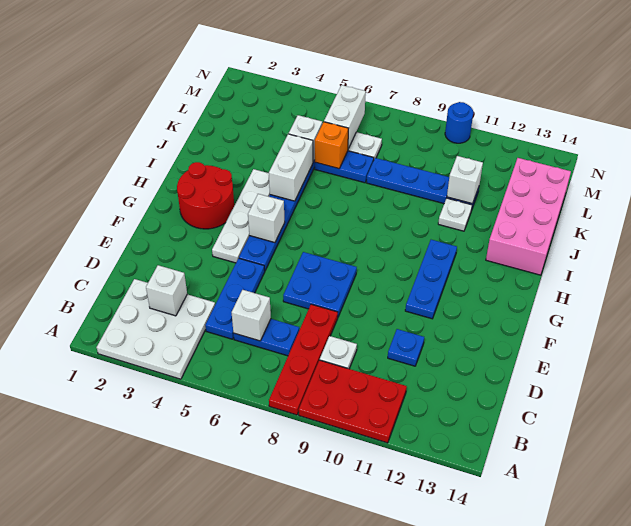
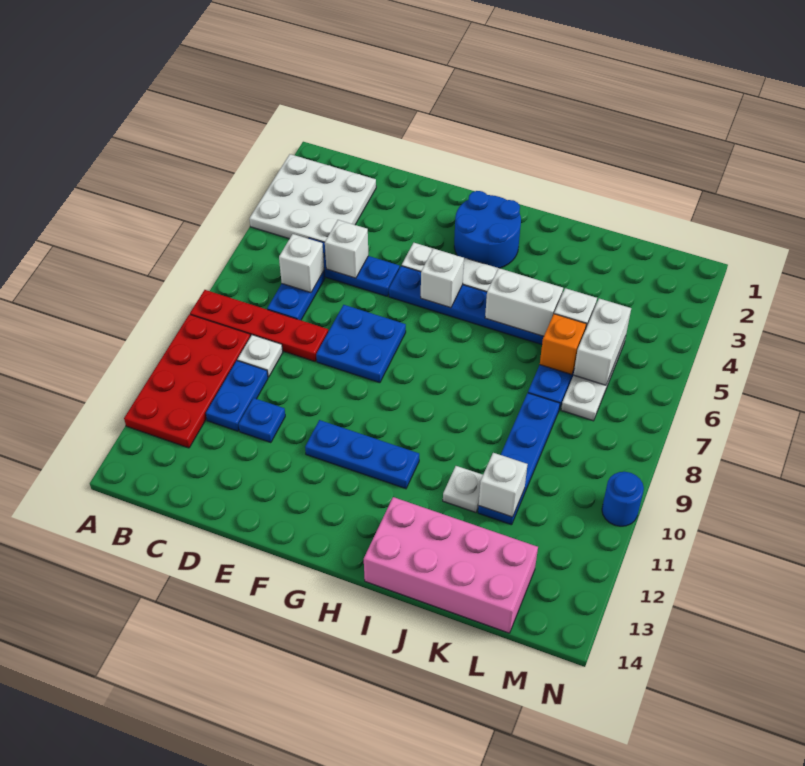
red plate A9:B11 level 1 -> red plate A9:B12 level 1
white brick C3 level 2 -> white brick D5 level 2
none -> blue plate C10:C11 level 1
red round brick G2:H3 level 1 -> blue round brick G2:H3 level 1
white brick L6:M6 level 2 -> white brick L5:L6 level 2

